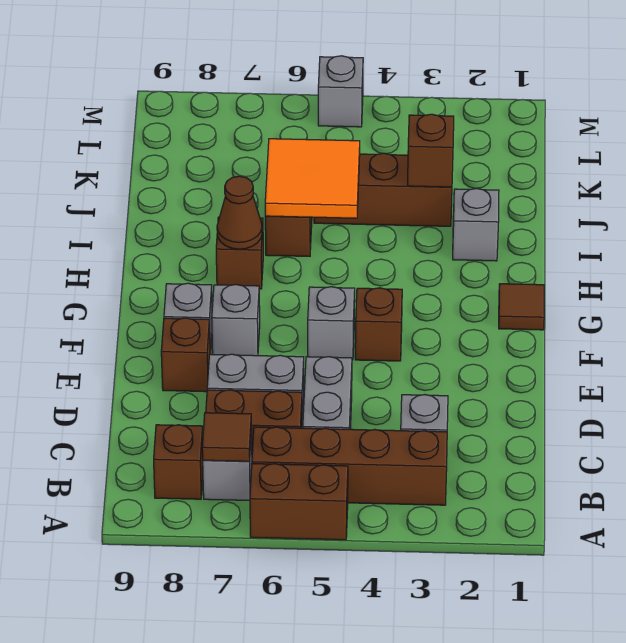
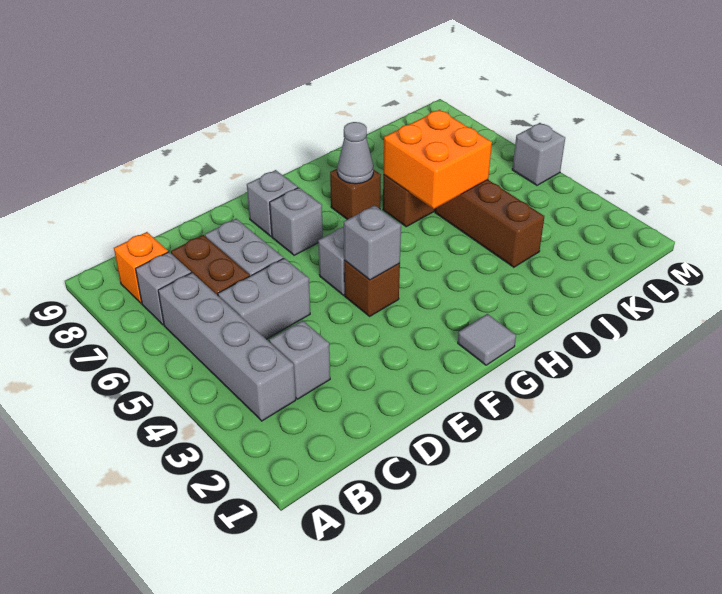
brown brick A5:A6 level 1 -> none
brown brick B3:B6 level 1 -> grey brick B3:B6 level 1
brown tile B7 level 2 -> none
brown brick B8 level 1 -> orange brick B8 level 1
brown brick E8 level 1 -> none
brown tile G1 level 1 -> grey tile G1 level 1
brown cone H7 level 2 -> grey cone H7 level 2
grey brick I2 level 1 -> grey brick F4 level 2
orange tile I5:J6 level 2 -> orange brick I5:J6 level 2
brown brick J3 level 2 -> none

